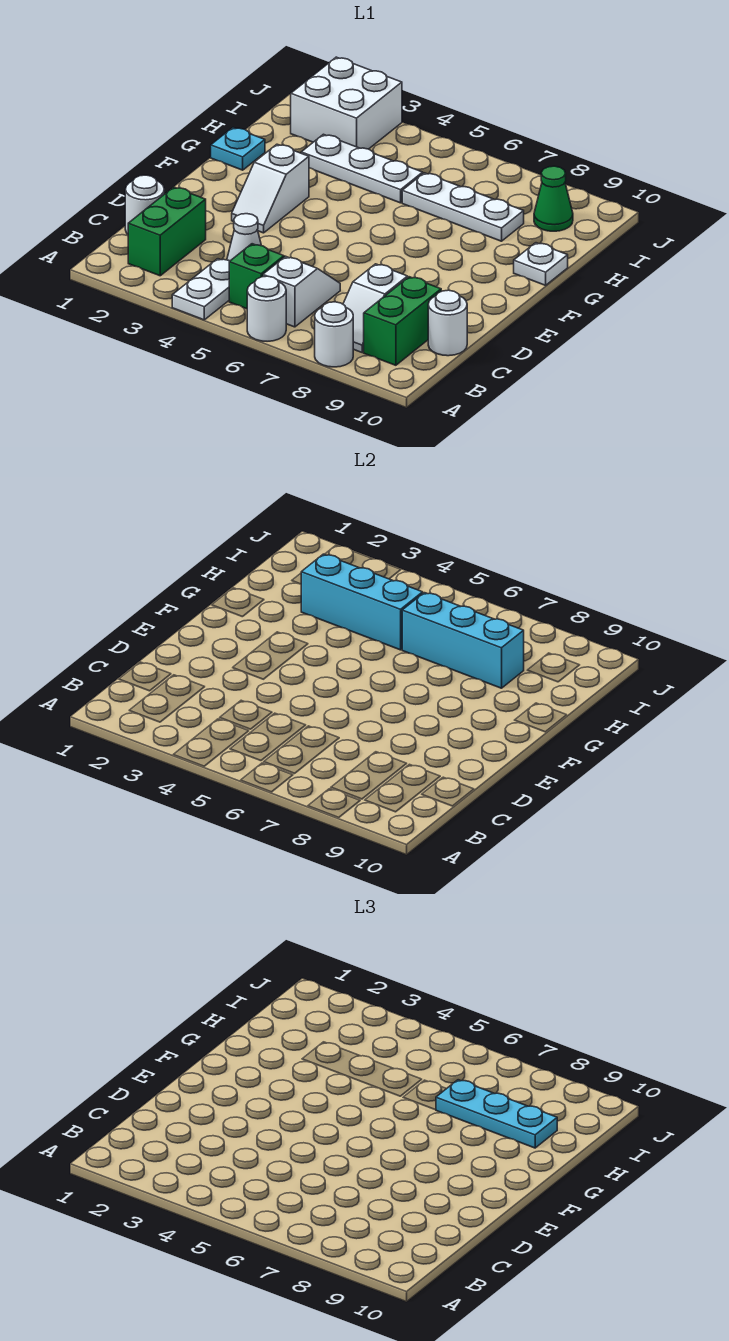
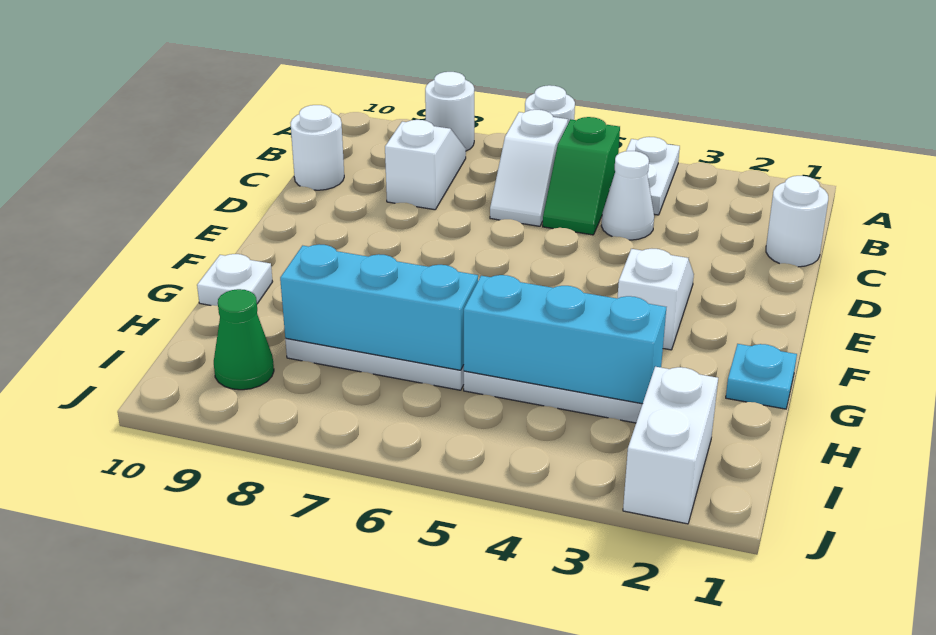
green brick B2:C2 level 1 -> none
green brick B9:C9 level 1 -> none
cyan plate H7:H9 level 3 -> none
white brick I2:J3 level 1 -> white brick I2:J2 level 1

